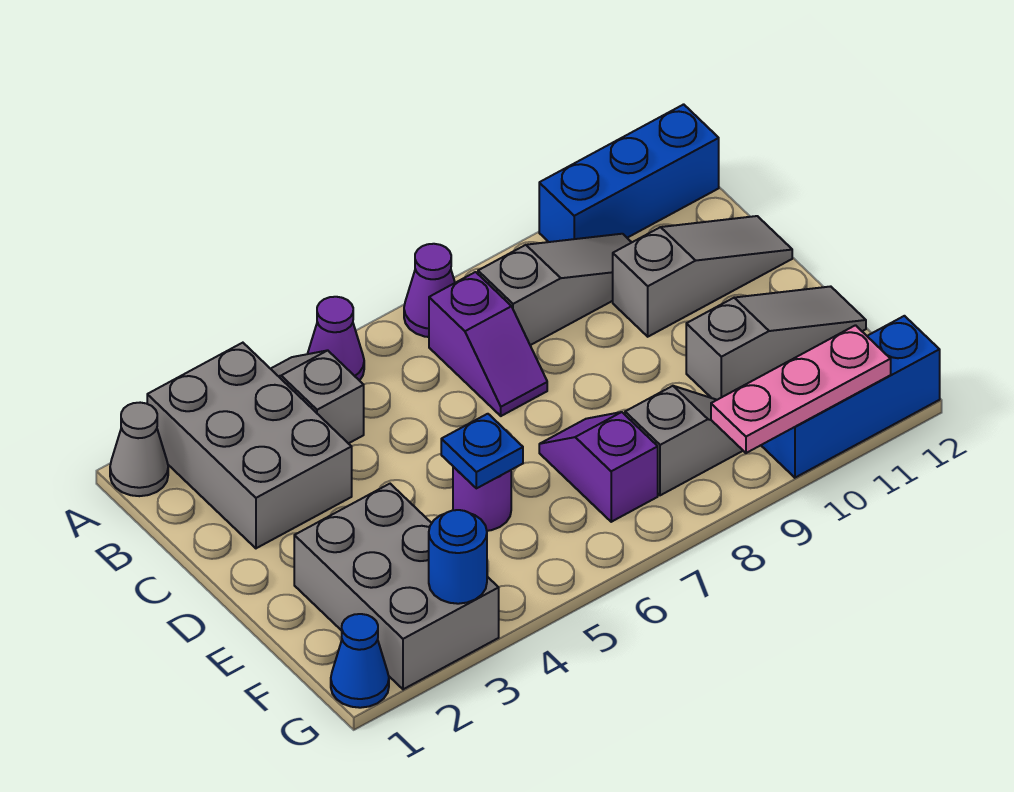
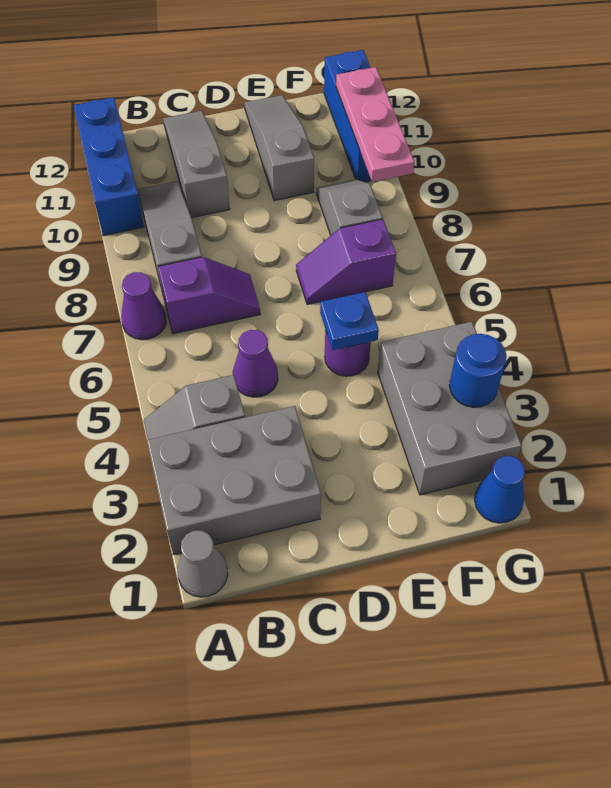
purple cone A5 level 1 -> purple cone C5 level 1
grey brick E2:G3 level 1 -> grey brick F2:G4 level 1

